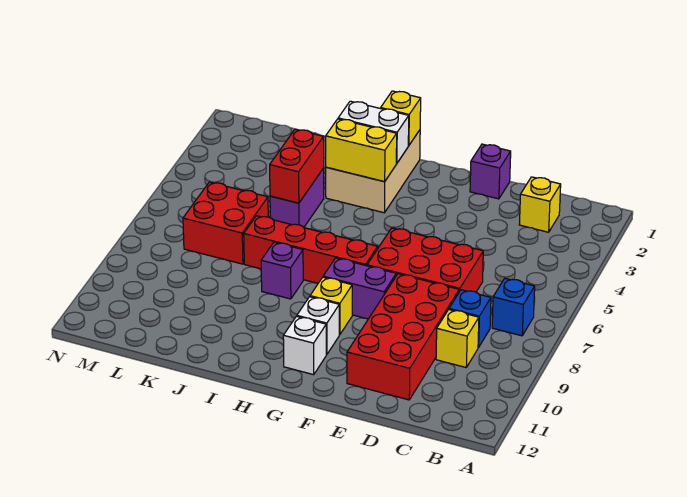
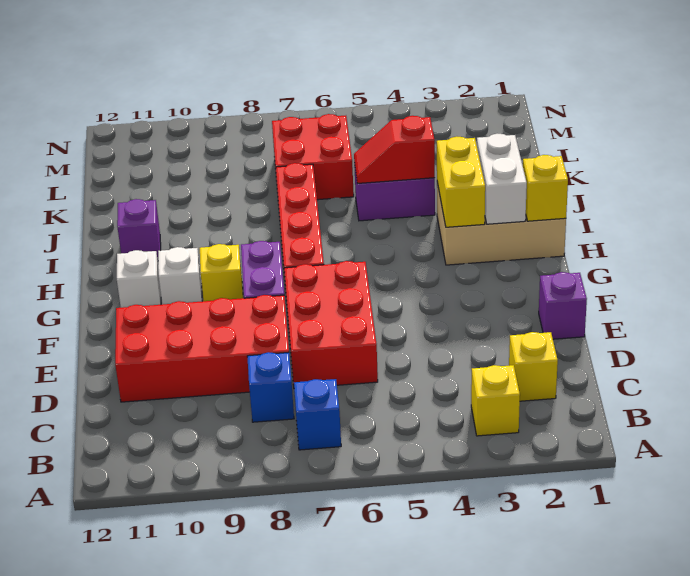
yellow brick C9 level 1 -> yellow brick B3 level 1
purple brick I8 level 1 -> purple brick I11 level 1
red brick J4:J5 level 2 -> red slope J4:J5 level 2 top 4

